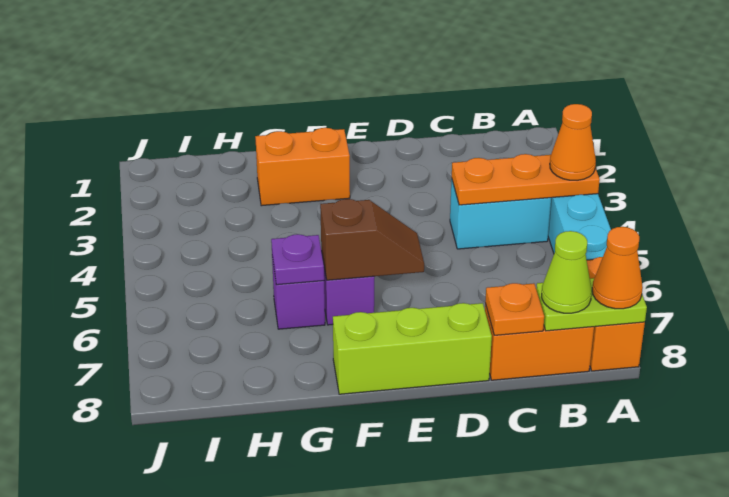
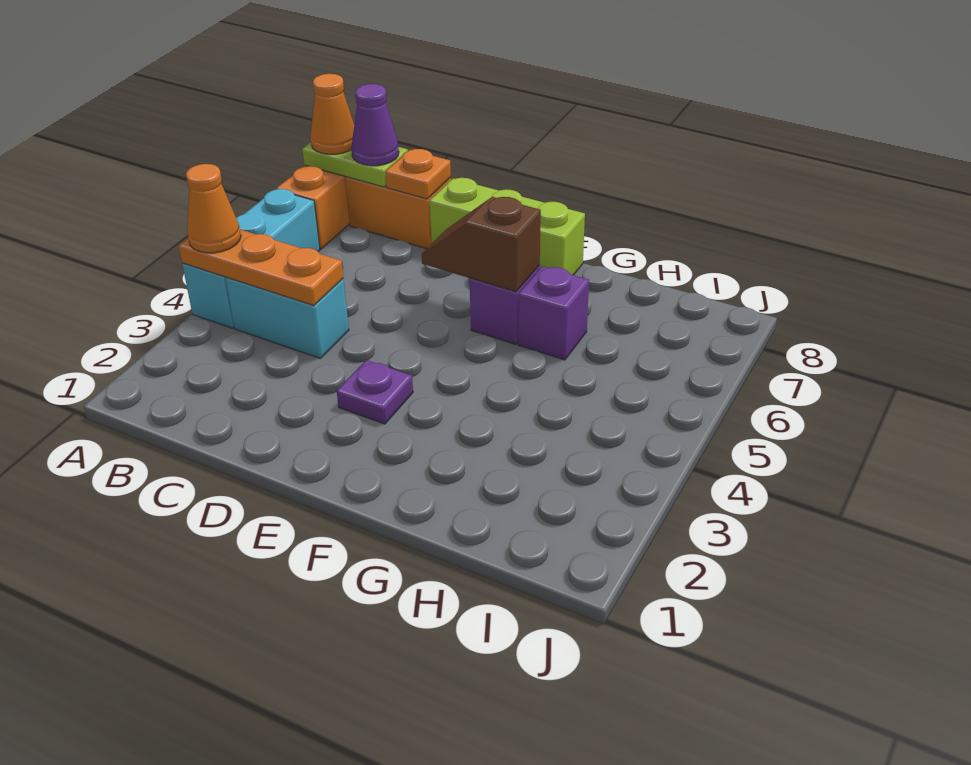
lime cone B8 level 3 -> purple cone B8 level 3
orange brick F2:G2 level 1 -> none
purple plate G6 level 2 -> purple plate E3 level 1

